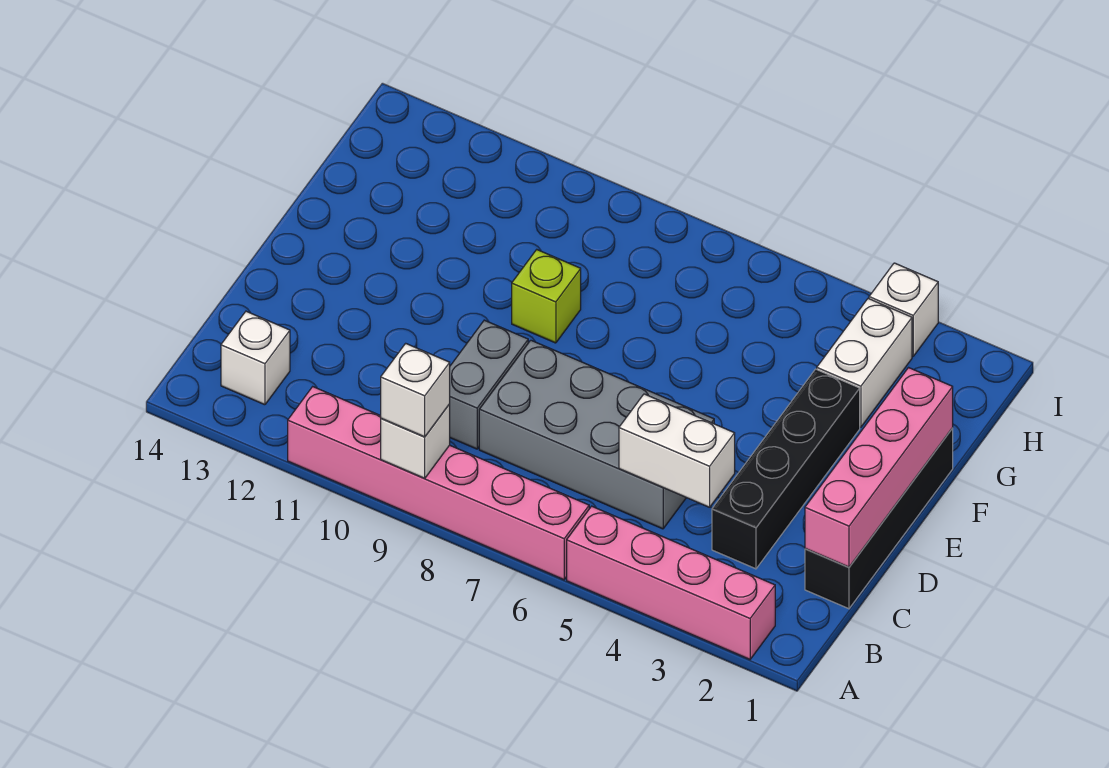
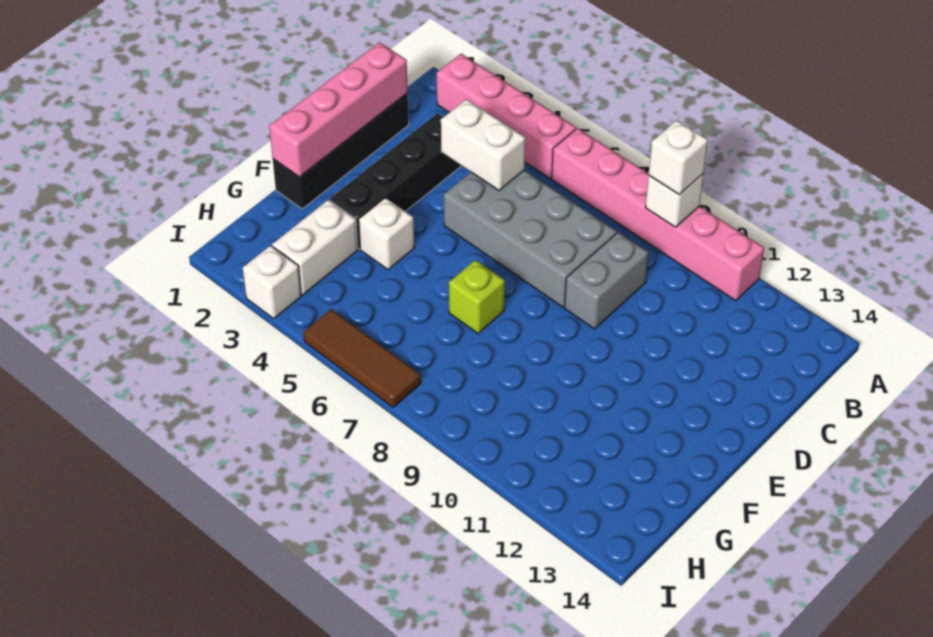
white brick B13 level 1 -> white brick F4 level 1
lime brick F9 level 1 -> lime brick F7 level 1
none -> brown tile I5:I7 level 1

